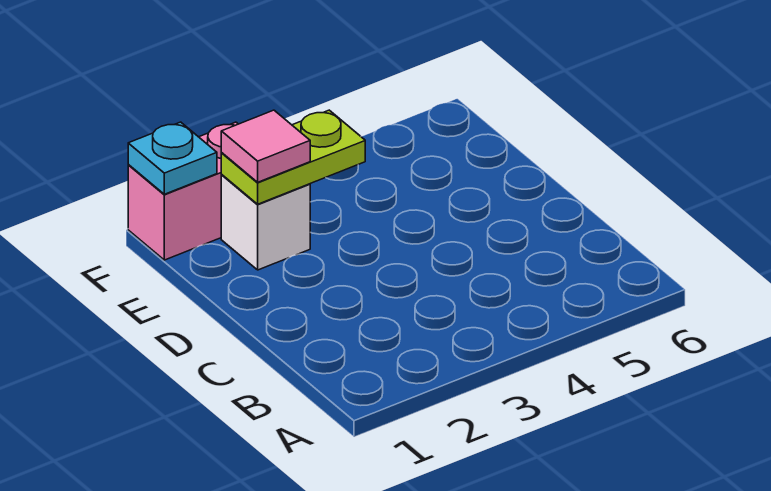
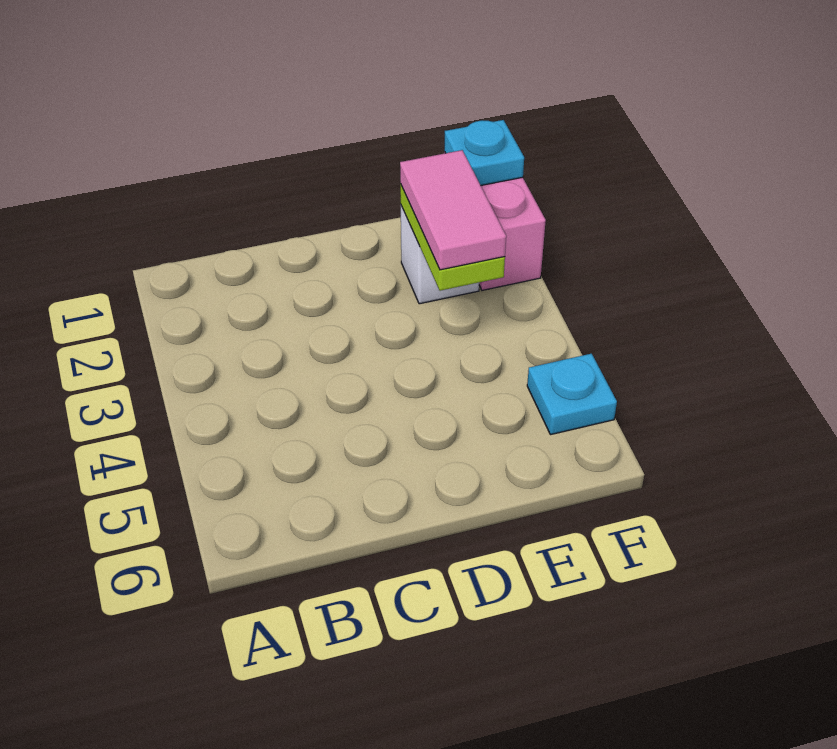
pink tile E2 level 3 -> pink tile E2:E3 level 3
none -> cyan plate F5 level 1

